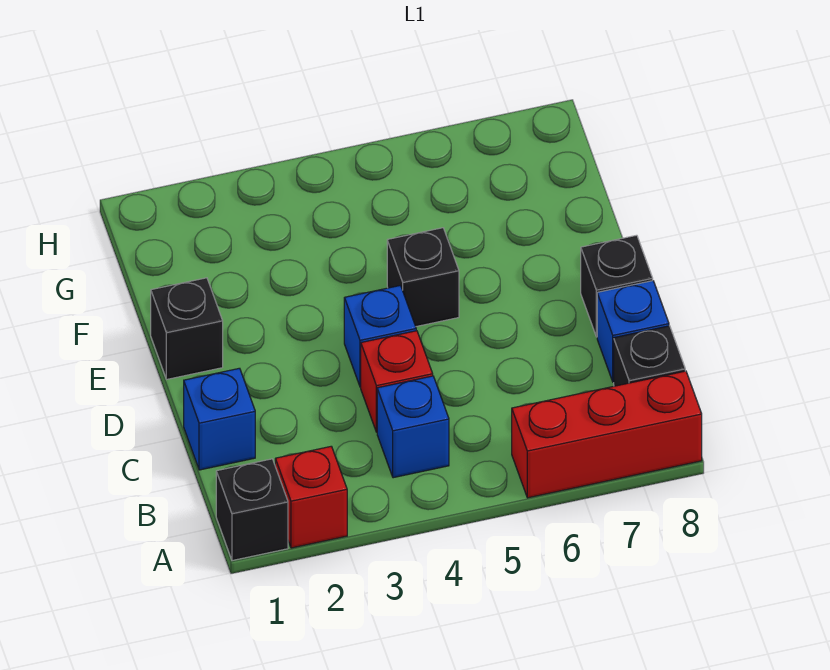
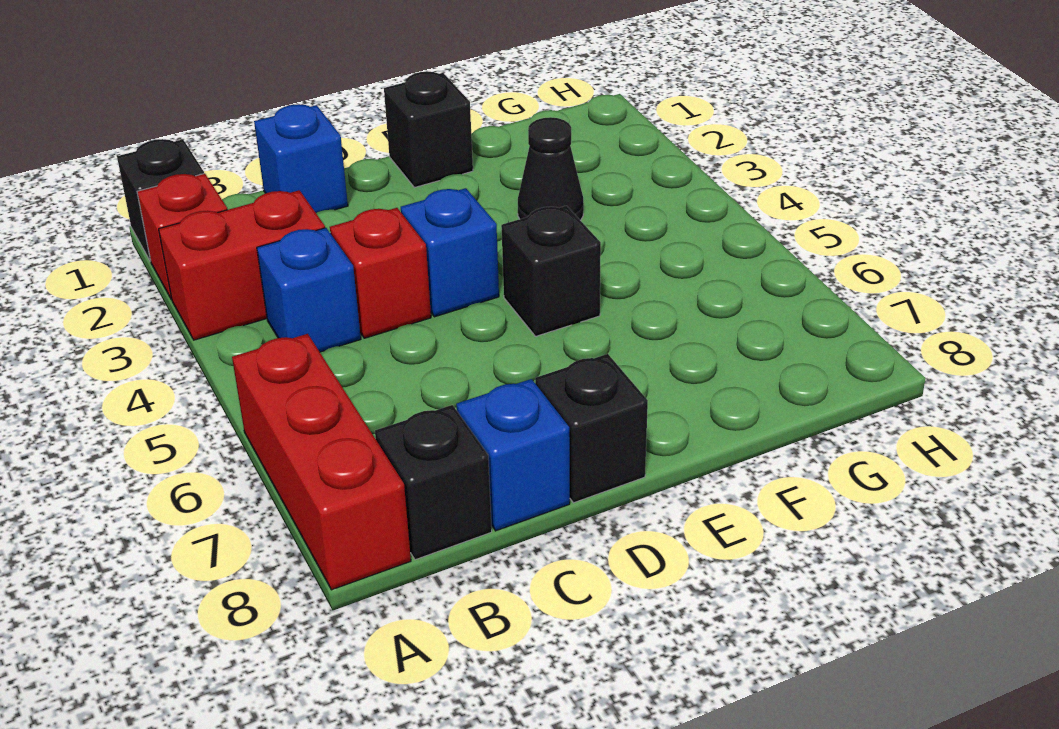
none -> red brick A3:B3 level 1
none -> black cone F3 level 1

